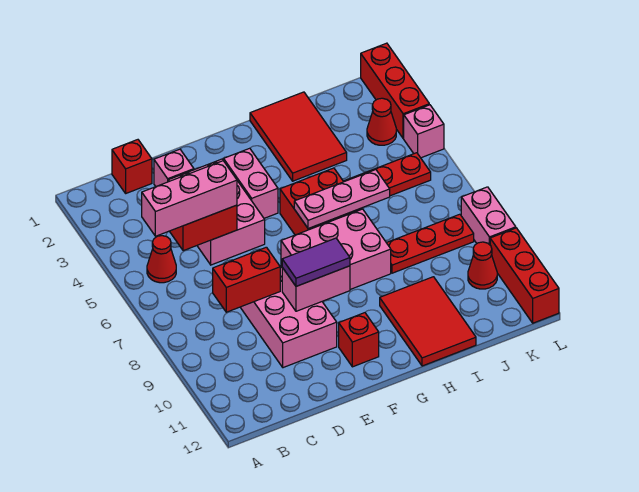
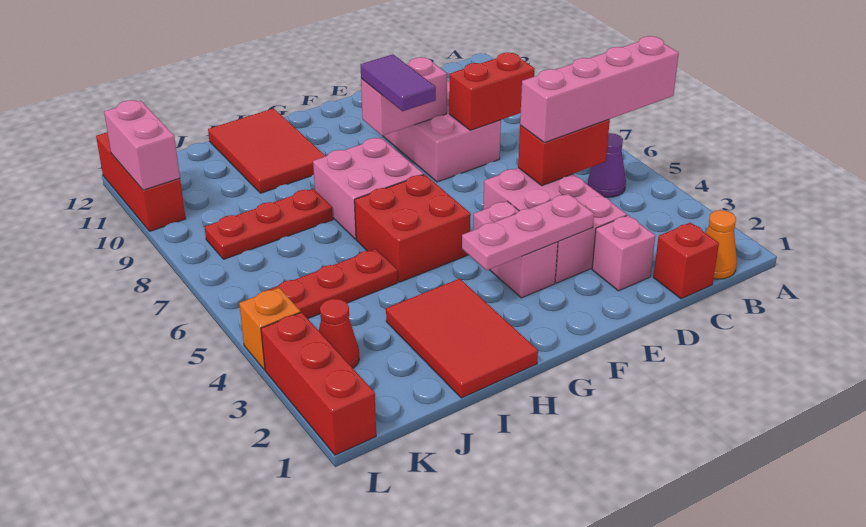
none -> orange cone B1 level 1
red cone B5 level 1 -> purple cone B5 level 1
pink brick B5:D5 level 3 -> pink brick A5:D5 level 3
purple tile E9:F9 level 3 -> purple tile F8:F9 level 3
pink brick F7:H8 level 1 -> pink brick G7:H8 level 1
red brick F11 level 1 -> none
pink plate G6:I6 level 2 -> pink plate E3:G3 level 2
red cone K10 level 1 -> none
pink brick L4 level 1 -> orange brick L4 level 1
pink brick L8:L9 level 1 -> pink brick L10:L11 level 2

